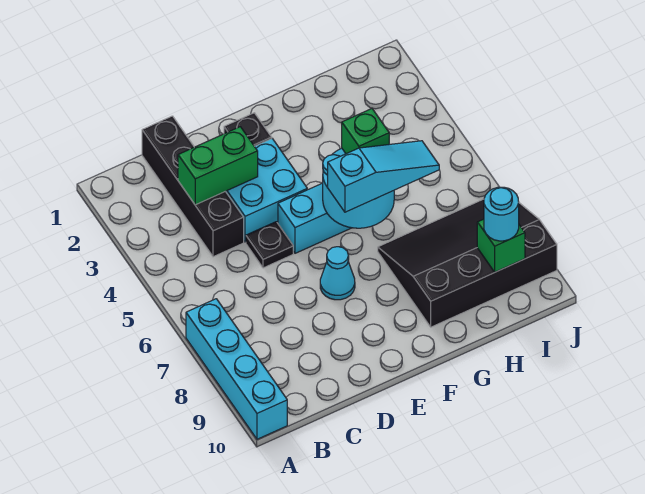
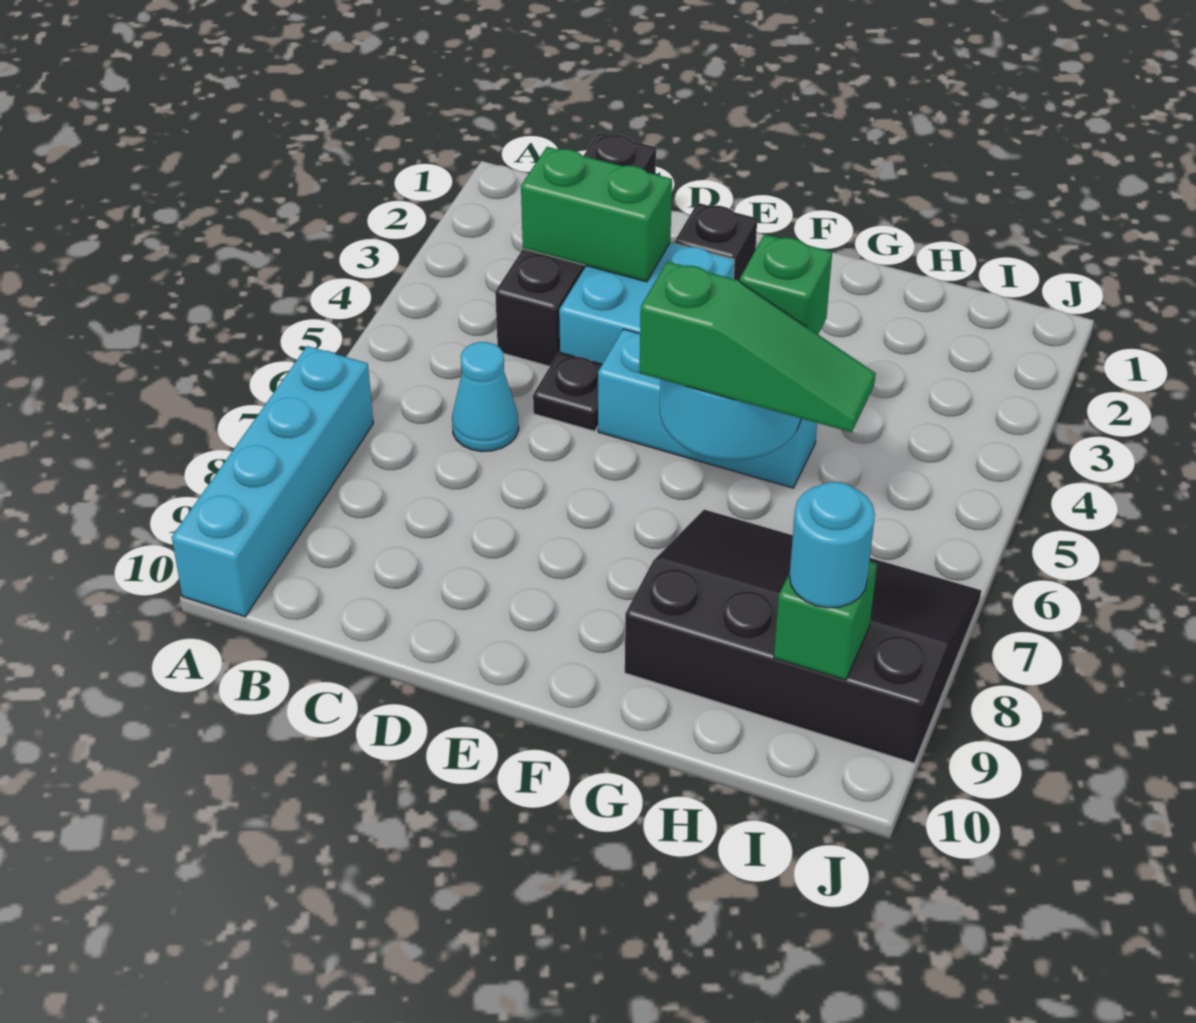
cyan cone E7 level 1 -> cyan cone C6 level 1
cyan slope F6:H6 level 3 top F -> green slope F6:H6 level 3 top F

